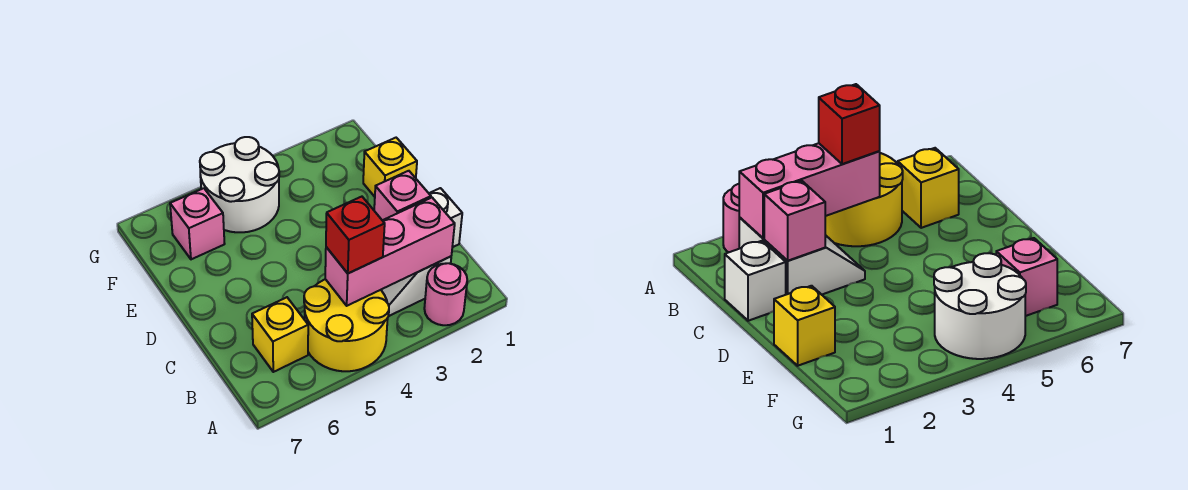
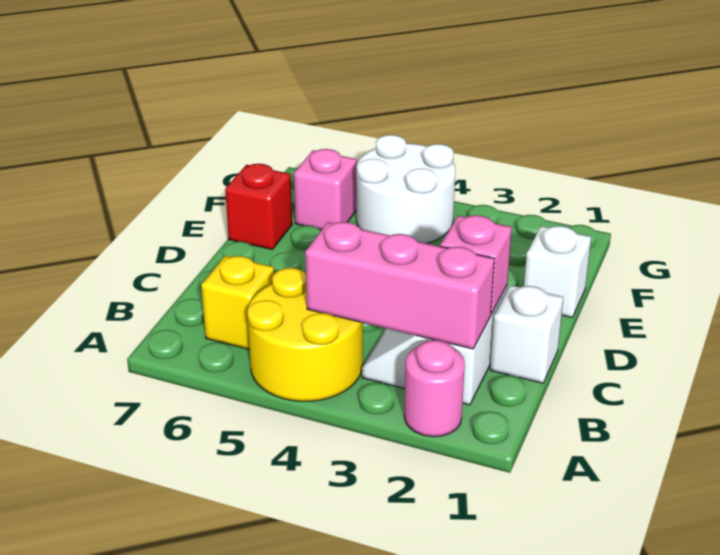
red brick B4 level 3 -> red brick E7 level 1
yellow brick E1 level 1 -> white brick E1 level 1

